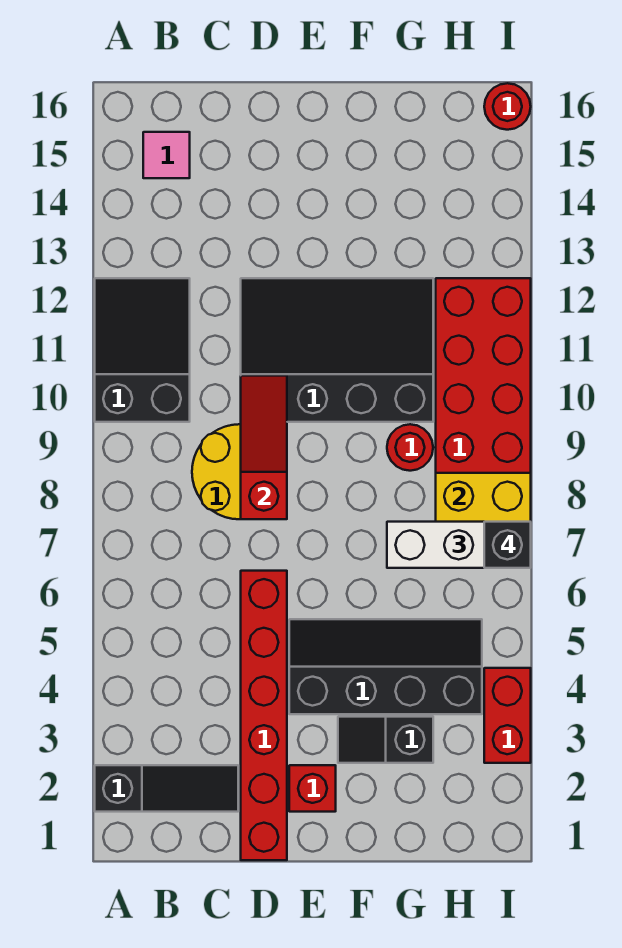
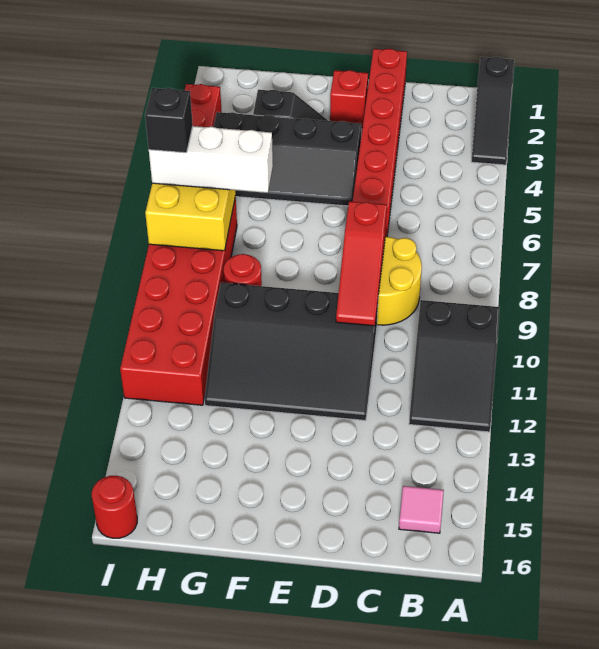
black slope A2:C2 level 1 top A -> black slope A1:A3 level 1 top 1

